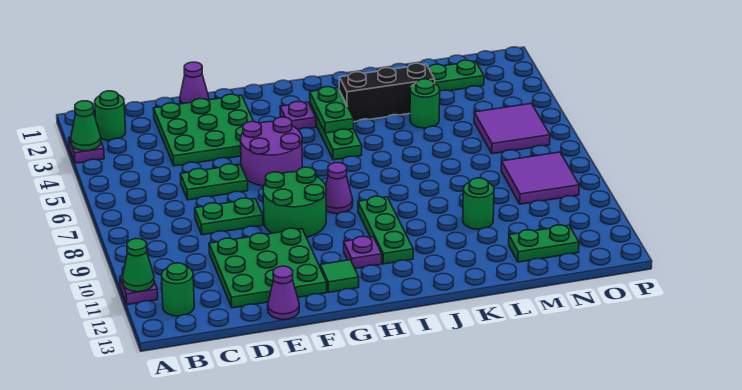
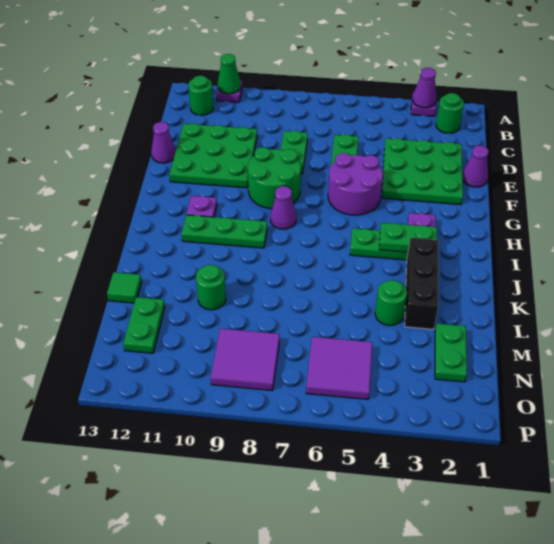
green cone A3 level 2 -> purple cone A3 level 2
green tile G12 level 1 -> green tile L13 level 1

